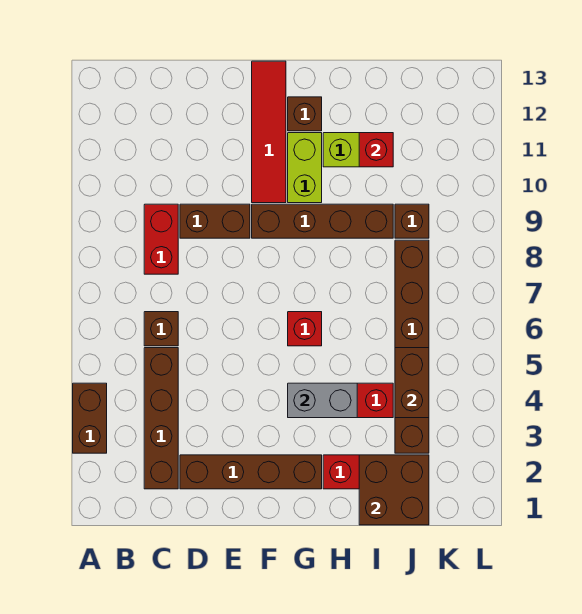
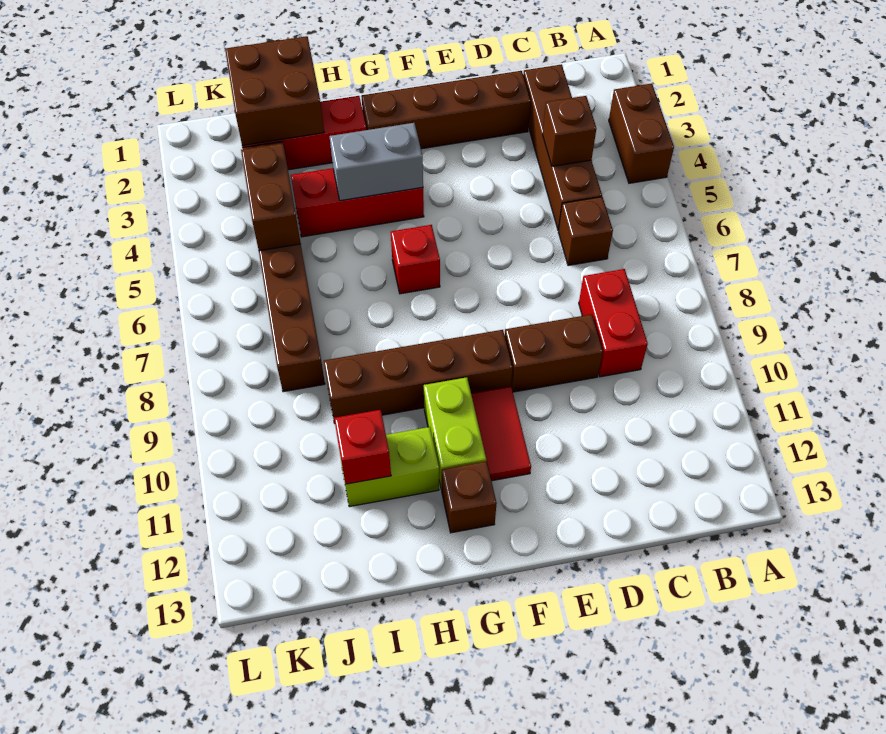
red tile F10:F13 level 1 -> red tile F10:F11 level 1
brown brick J9 level 1 -> brown brick C4 level 2

